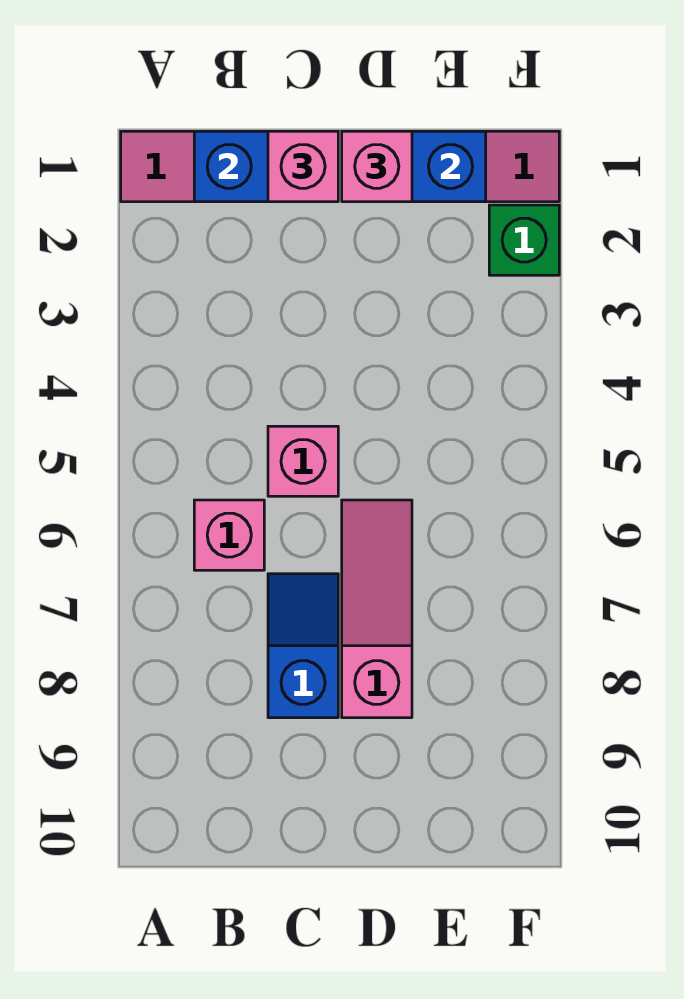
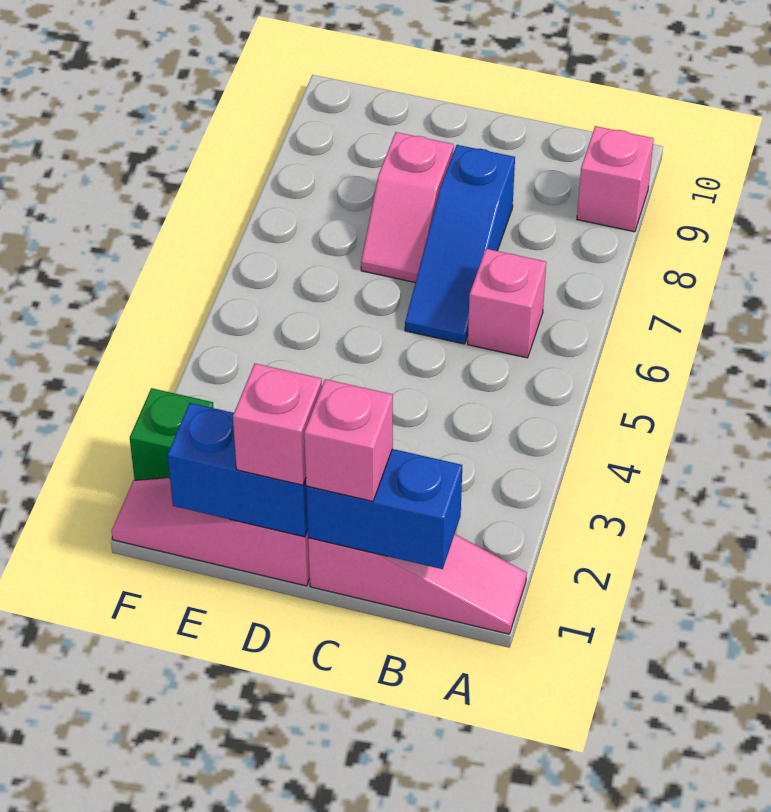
pink brick C5 level 1 -> pink brick A9 level 1
blue slope C7:C8 level 1 top 8 -> blue slope C6:C8 level 1 top 8
pink slope D6:D8 level 1 top 8 -> pink slope D7:D8 level 1 top 8

